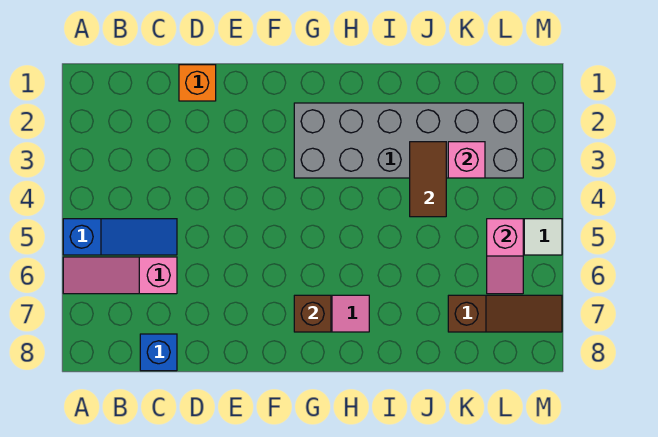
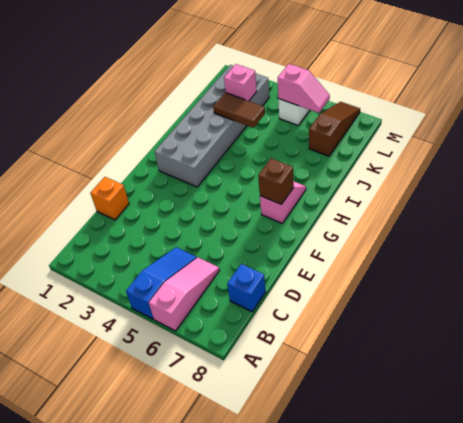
pink slope A6:C6 level 1 top C -> pink slope A6:C6 level 1 top A

